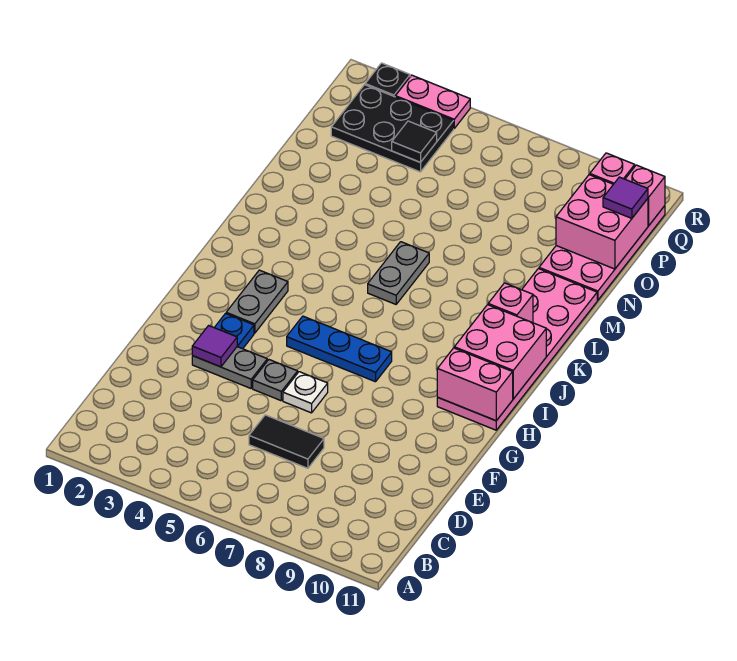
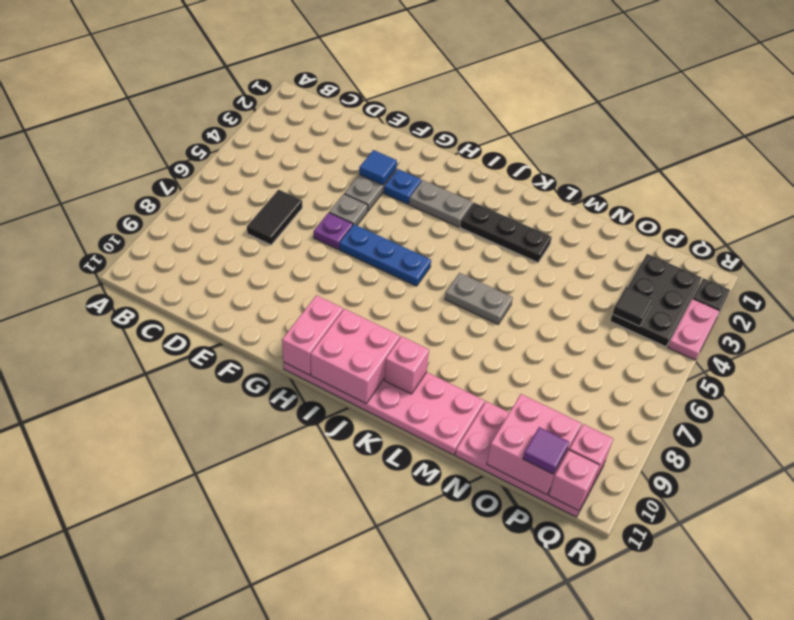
purple tile F3 level 2 -> blue tile F3 level 2
white plate F6 level 1 -> purple plate F6 level 1
blue plate H5:H7 level 1 -> blue plate G6:I6 level 1
none -> black plate J3:L3 level 1

